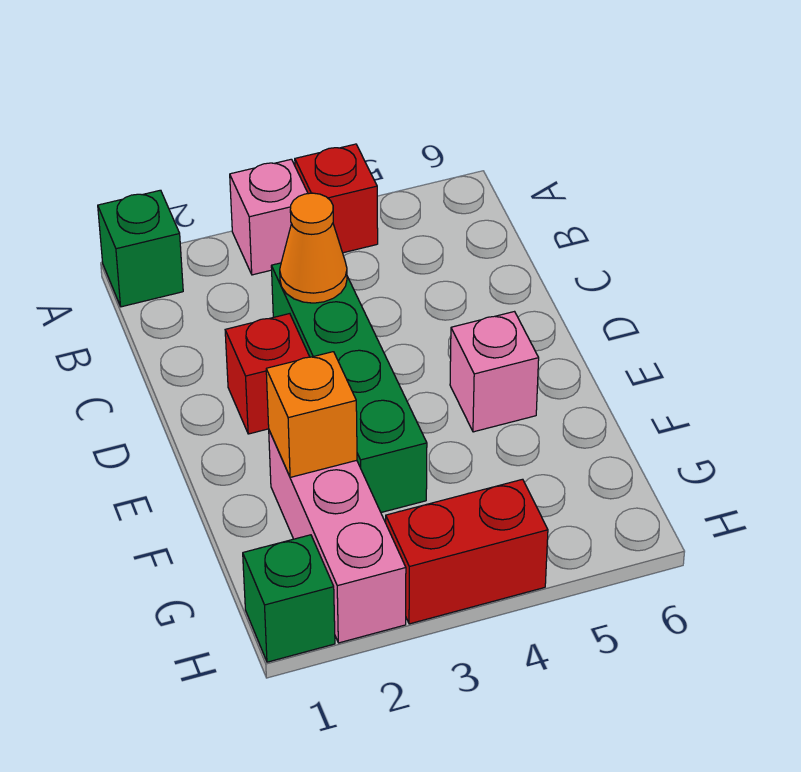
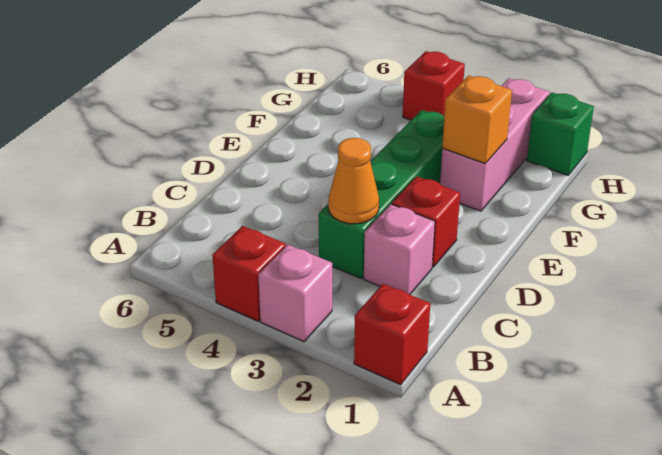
green brick A1 level 1 -> red brick A1 level 1
pink brick E5 level 1 -> pink brick C2 level 1
red brick H3:H4 level 1 -> red brick H4 level 1

